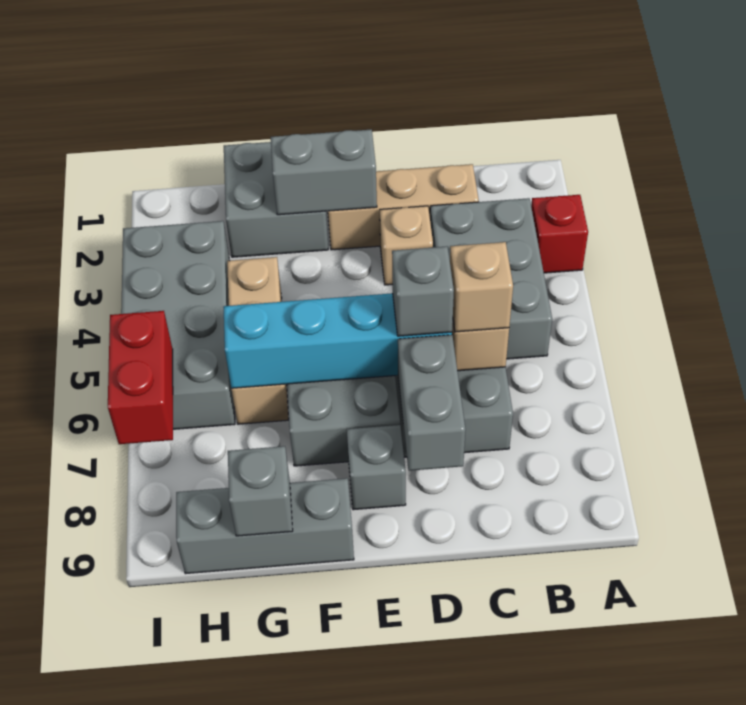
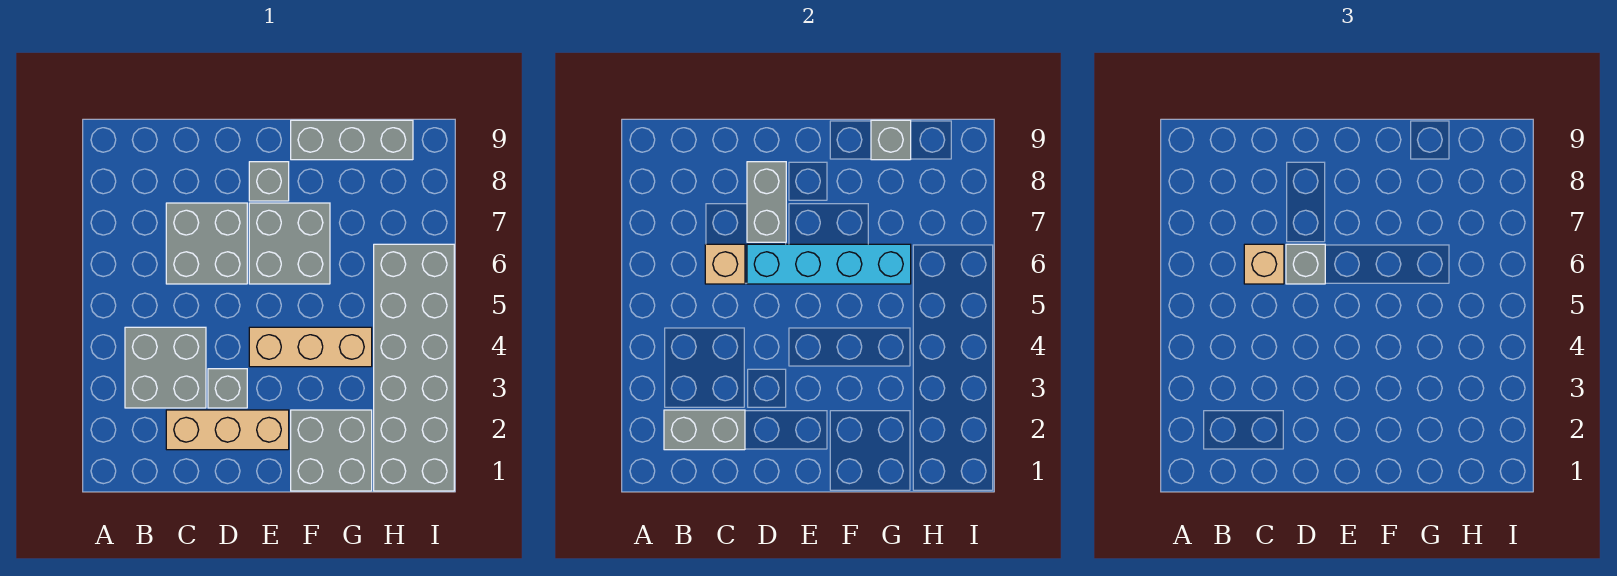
red brick A3 level 1 -> none
grey brick B3:C5 level 1 -> grey brick B3:C4 level 1
tan brick D3 level 1 -> grey brick D3 level 1
grey brick E2:F2 level 2 -> grey brick B2:C2 level 2
tan brick G4:G6 level 1 -> tan brick E4:G4 level 1
grey brick H3:I6 level 1 -> grey brick H1:I6 level 1
red brick I6:I7 level 2 -> none

